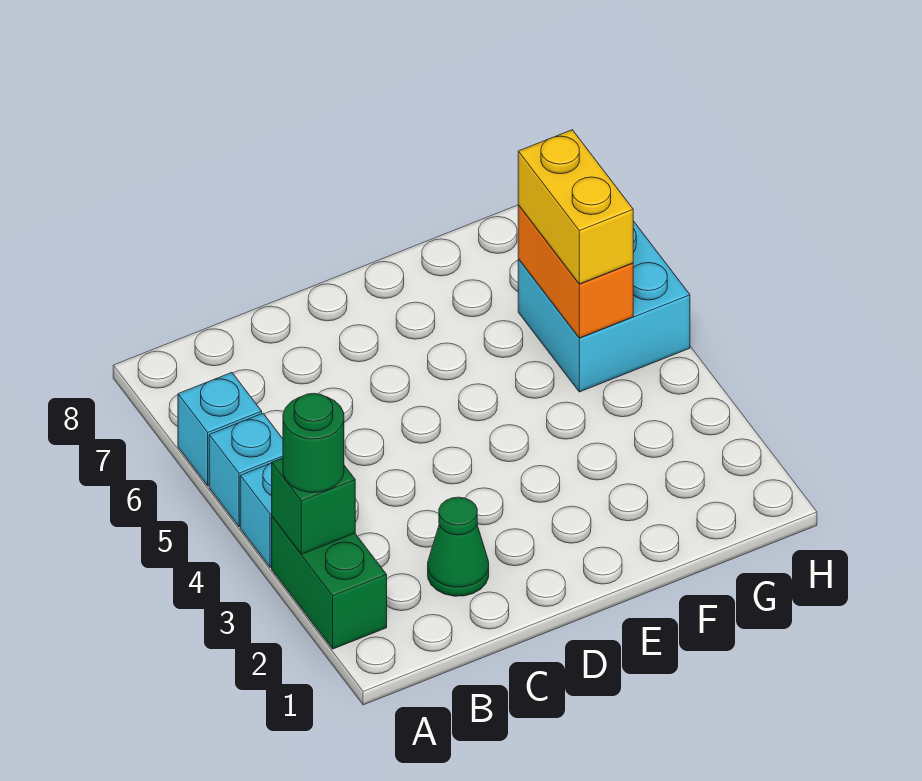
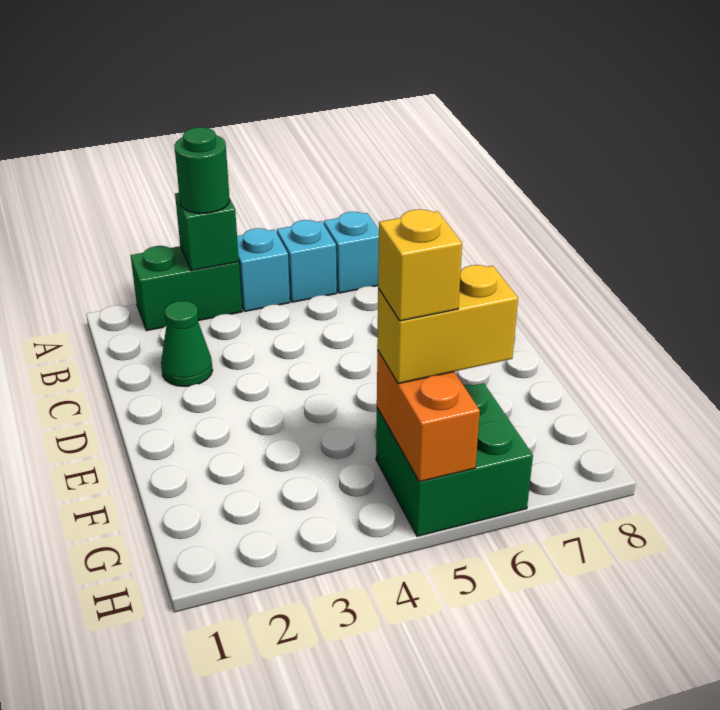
cyan brick G5:H6 level 1 -> green brick G5:H6 level 1
orange brick G5:G6 level 2 -> orange brick G5:H5 level 2
none -> yellow brick G5 level 4

